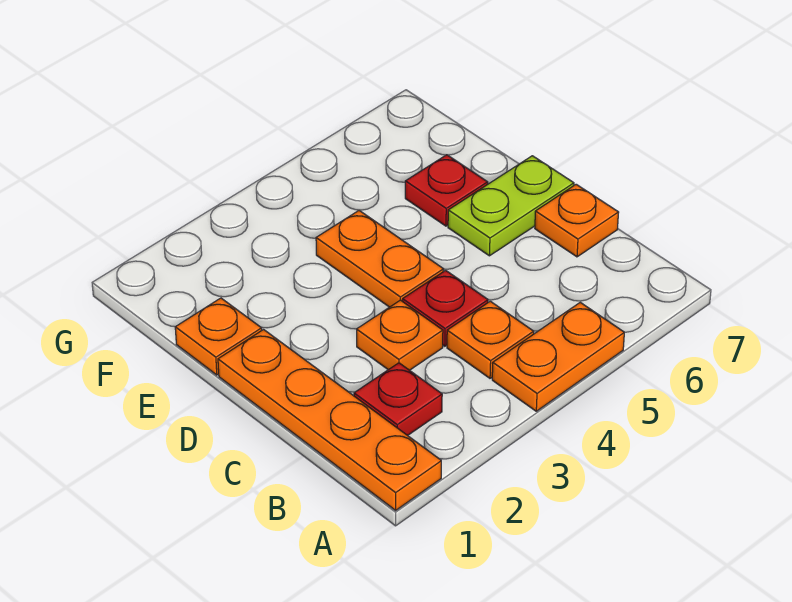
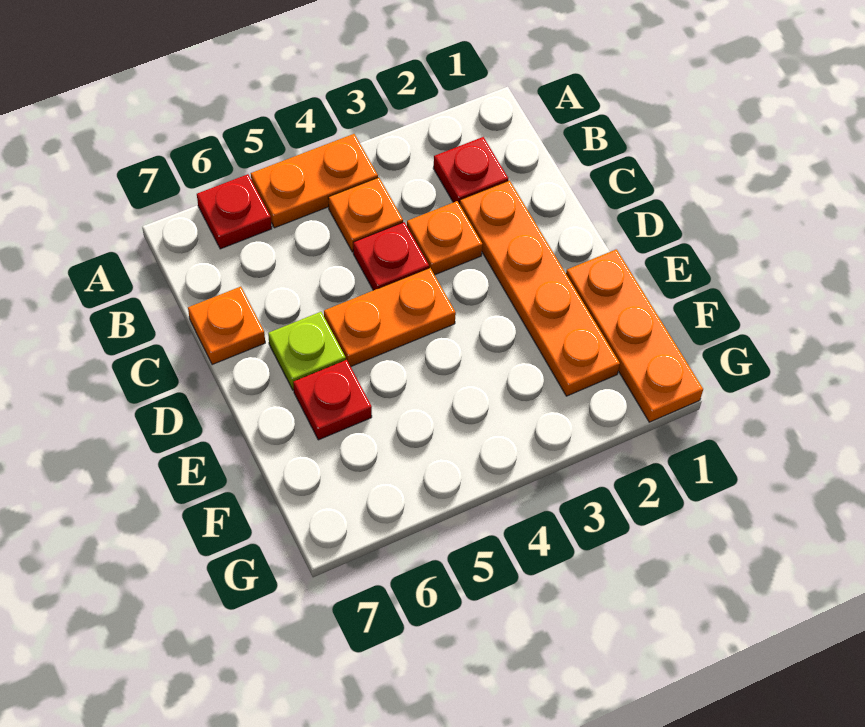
orange plate A1:D1 level 1 -> orange plate C2:F2 level 1
none -> red plate A6 level 1
orange plate D4:E4 level 1 -> orange plate D4:D5 level 1
lime plate D6:D7 level 1 -> lime plate D6 level 1
orange plate E1 level 1 -> orange plate E1:G1 level 1

